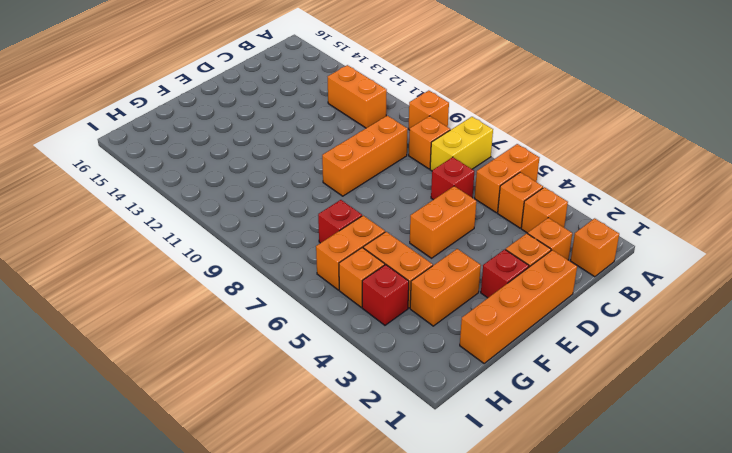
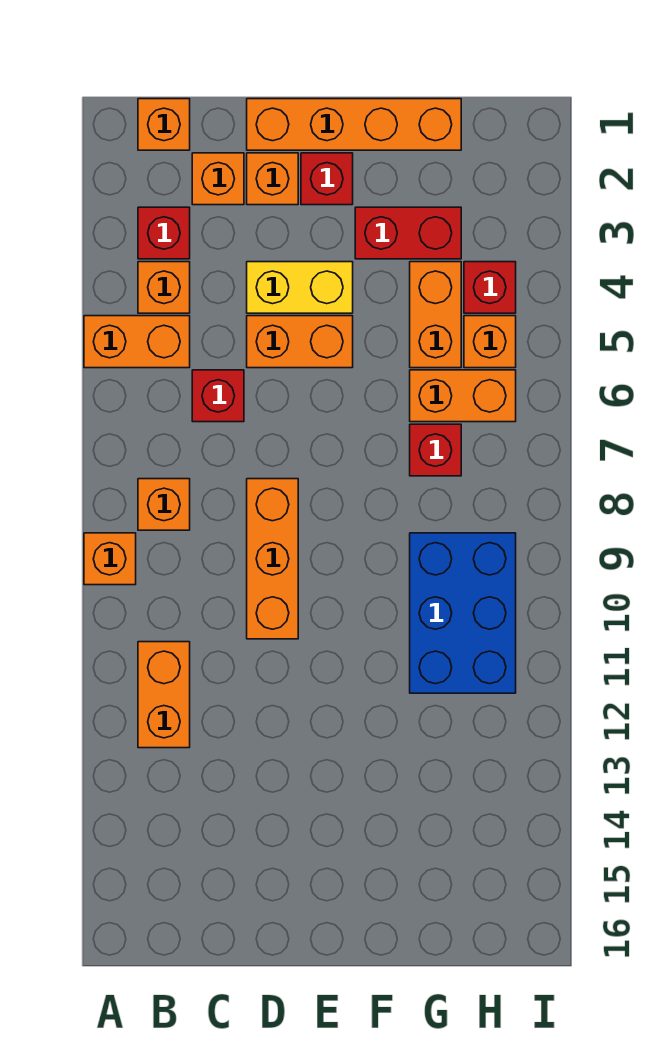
yellow brick A7:B7 level 1 -> yellow brick D4:E4 level 1
orange brick B3 level 1 -> red brick B3 level 1
orange brick C9:E9 level 1 -> orange brick D8:D10 level 1
orange brick F3:G3 level 1 -> red brick F3:G3 level 1
none -> blue brick G9:H11 level 1

